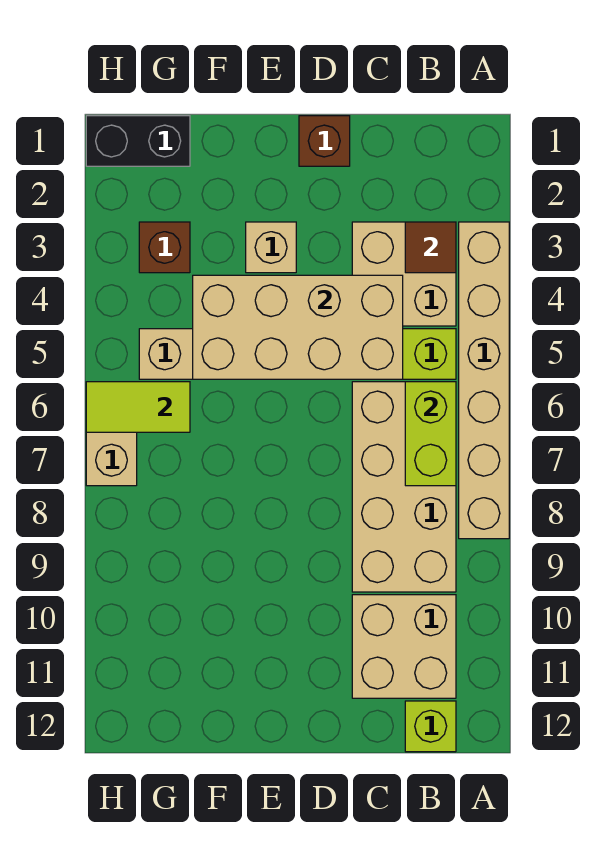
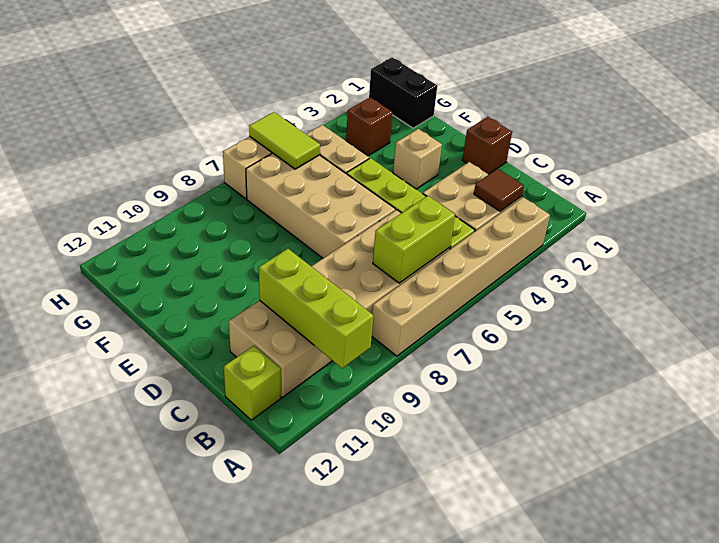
none -> lime brick A10:C10 level 2
tan brick C4:F5 level 2 -> tan brick D6:G7 level 1

